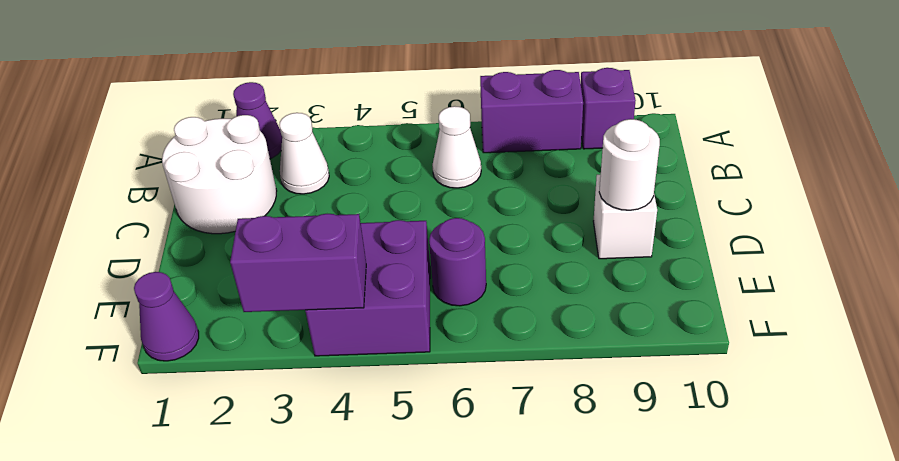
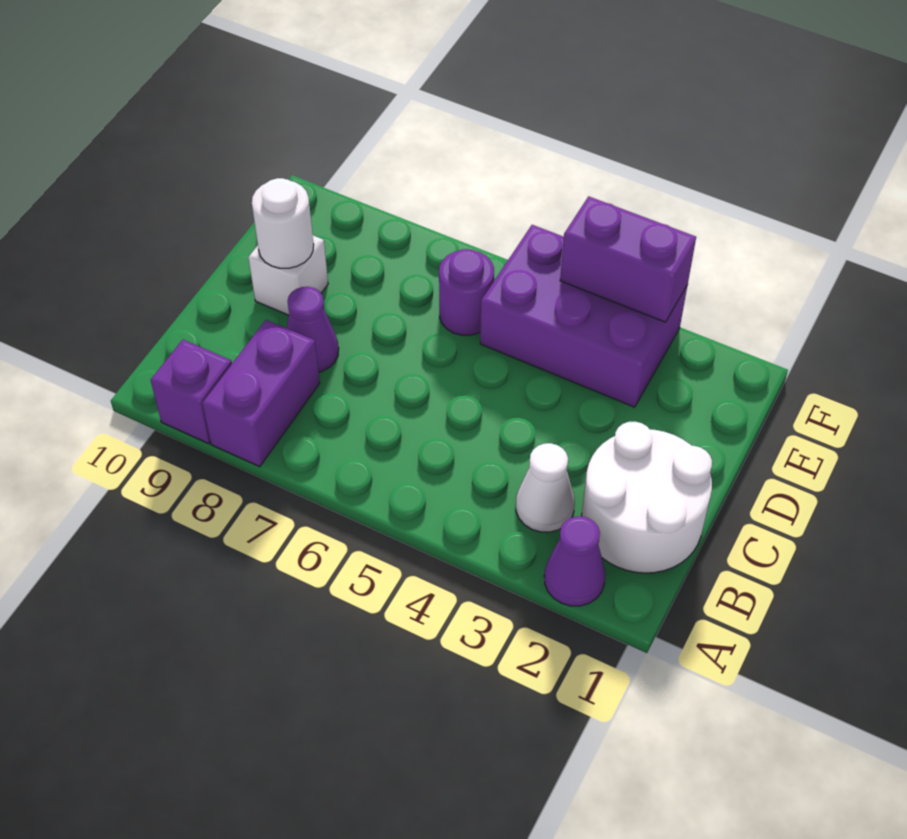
purple brick A7:A8 level 1 -> purple brick A8:B8 level 1
white cone B6 level 1 -> none
purple brick E4:F5 level 1 -> purple brick E3:F5 level 1
purple cone F1 level 1 -> purple cone C8 level 1

